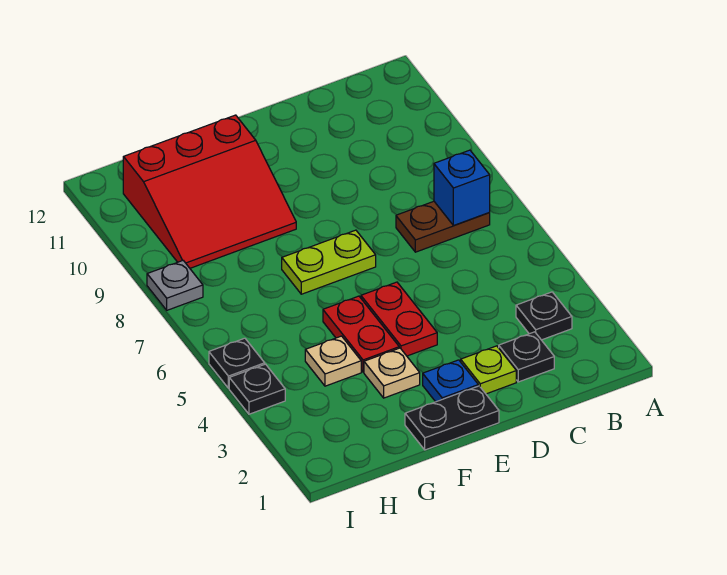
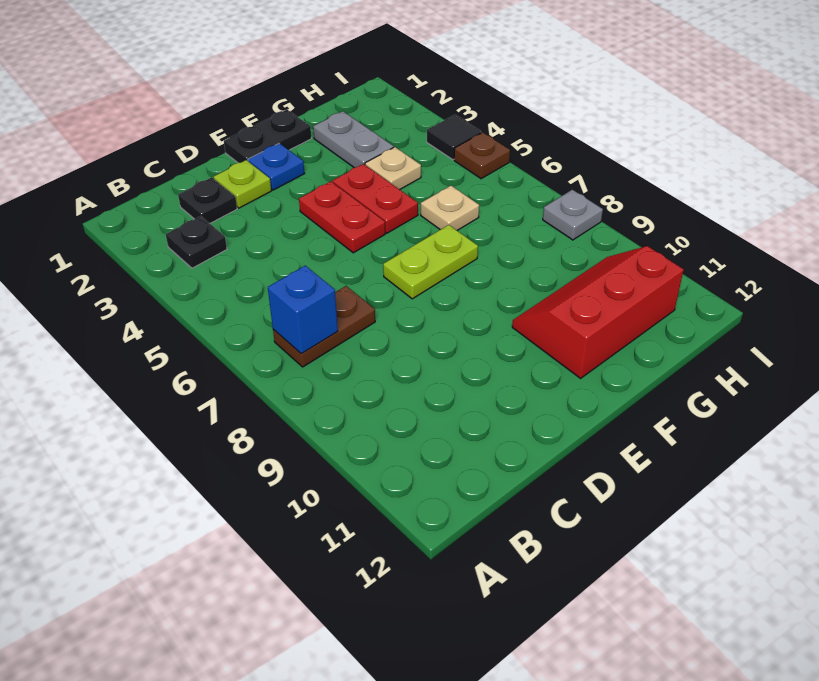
tan plate F3 level 1 -> tan plate G6 level 1
red slope F9:H11 level 1 top 11 -> red slope F10:H11 level 1 top 11
none -> grey plate G2:G3 level 1
black plate I4 level 1 -> black tile I4 level 1
black plate I5 level 1 -> brown plate I5 level 1

